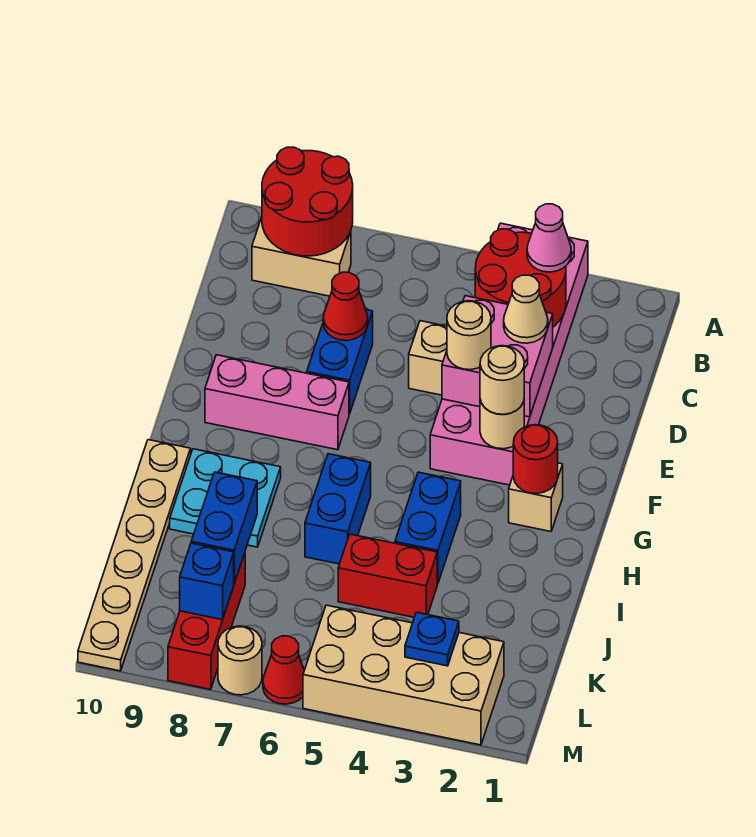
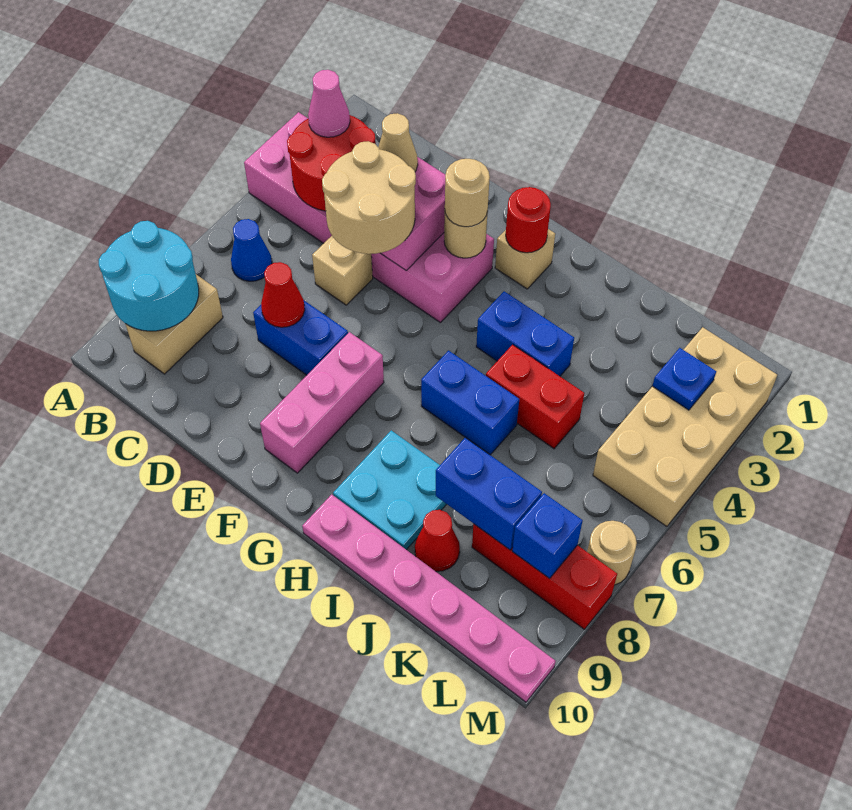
red round brick A8:B9 level 2 -> cyan round brick A8:B9 level 2
none -> blue cone B6 level 1
tan round brick E4 level 3 -> tan round brick D4:E5 level 3
tan plate H10:M10 level 1 -> pink plate H10:M10 level 1
red brick J4:J5 level 1 -> red brick I5:J5 level 1
red cone M6 level 1 -> red cone J9 level 1

